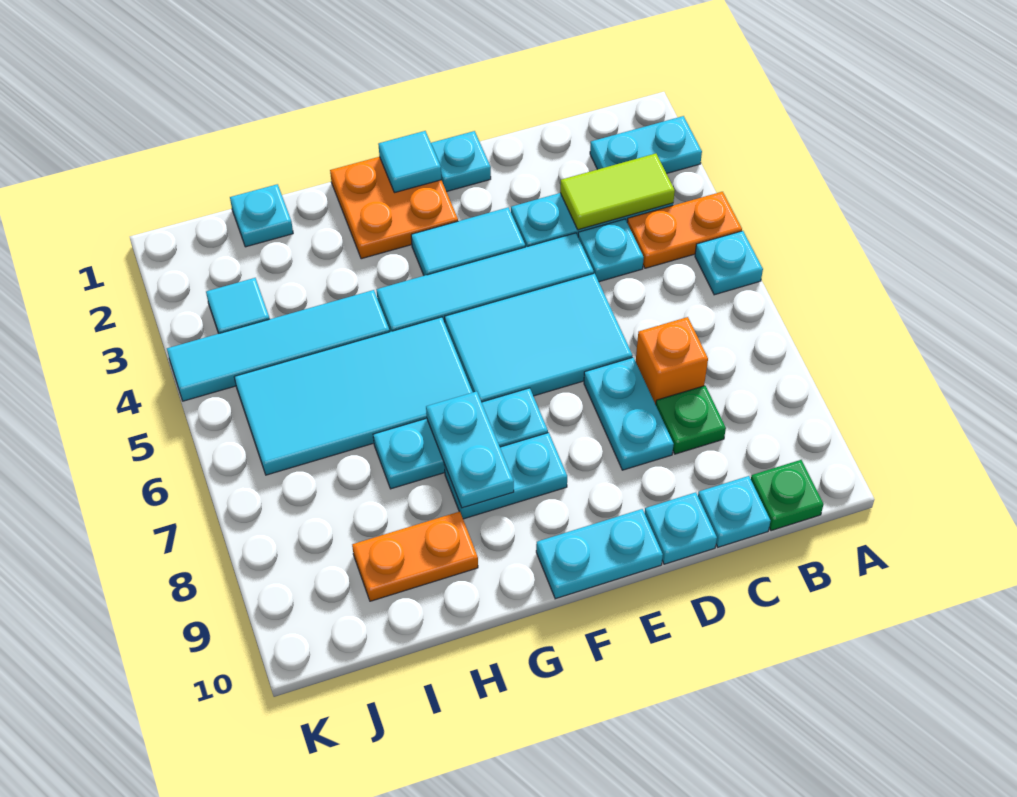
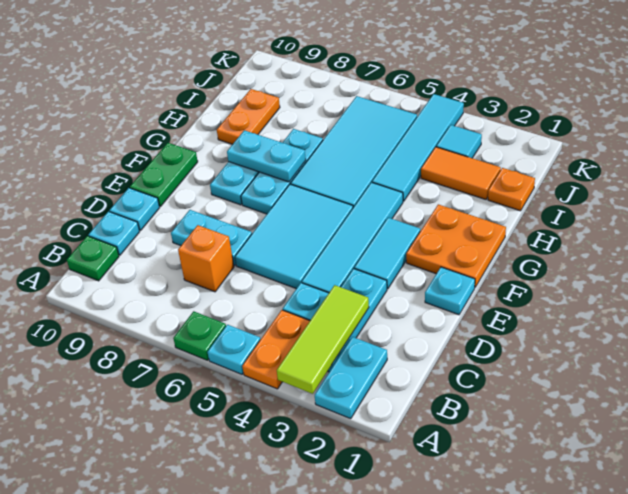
lime tile B3:C3 level 2 -> lime tile A3:C3 level 2
green plate C8 level 1 -> green plate A6 level 1
cyan plate E10:F10 level 1 -> green plate E10:F10 level 1
cyan tile F1 level 2 -> none
cyan plate I1 level 1 -> orange plate I1 level 1
none -> orange tile I2:I3 level 1

